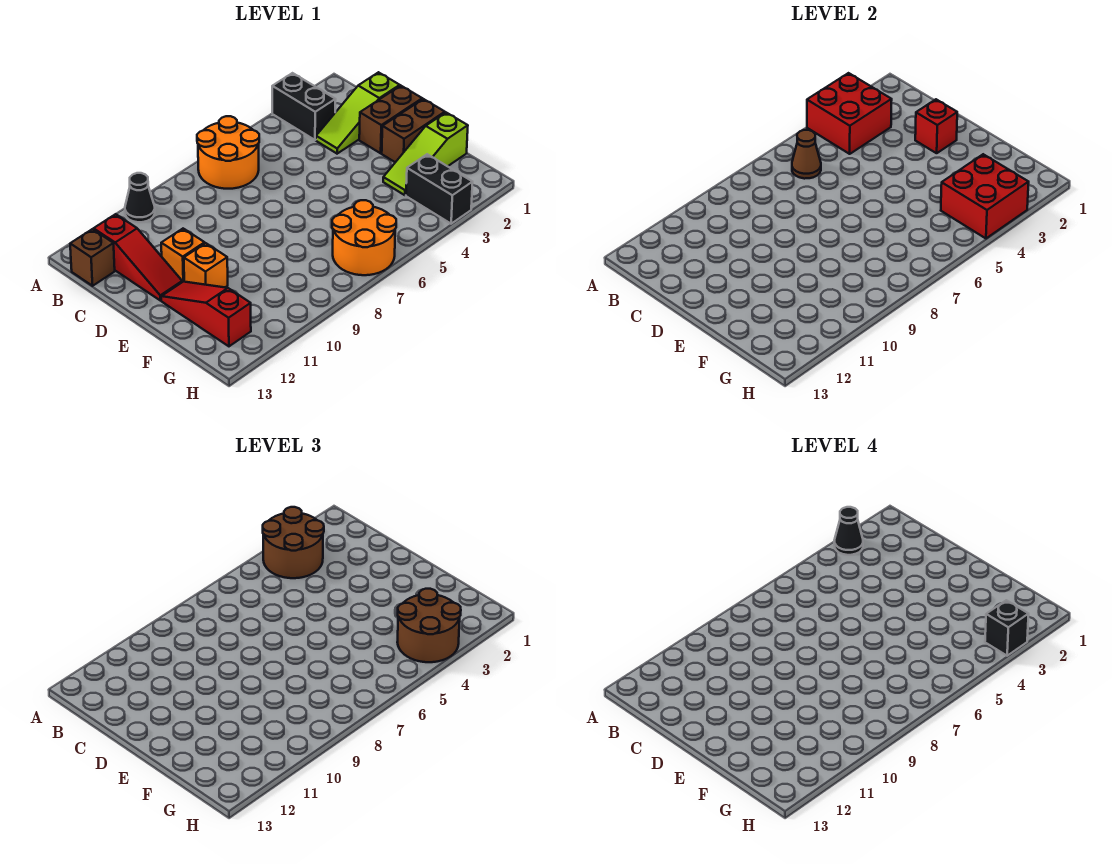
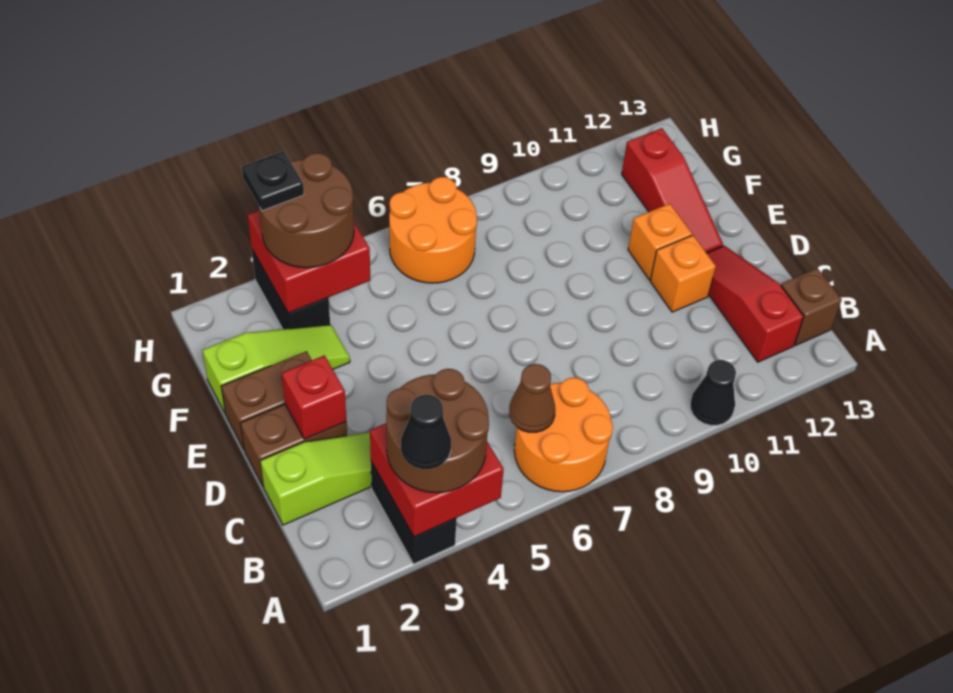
black brick H3 level 4 -> black plate H3 level 4

